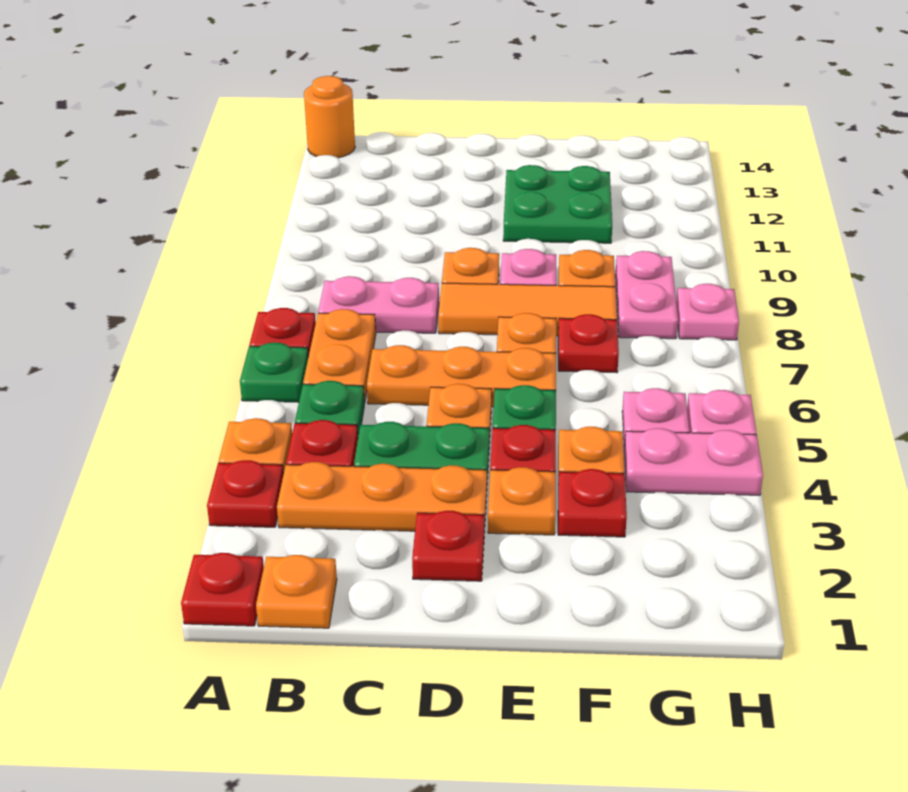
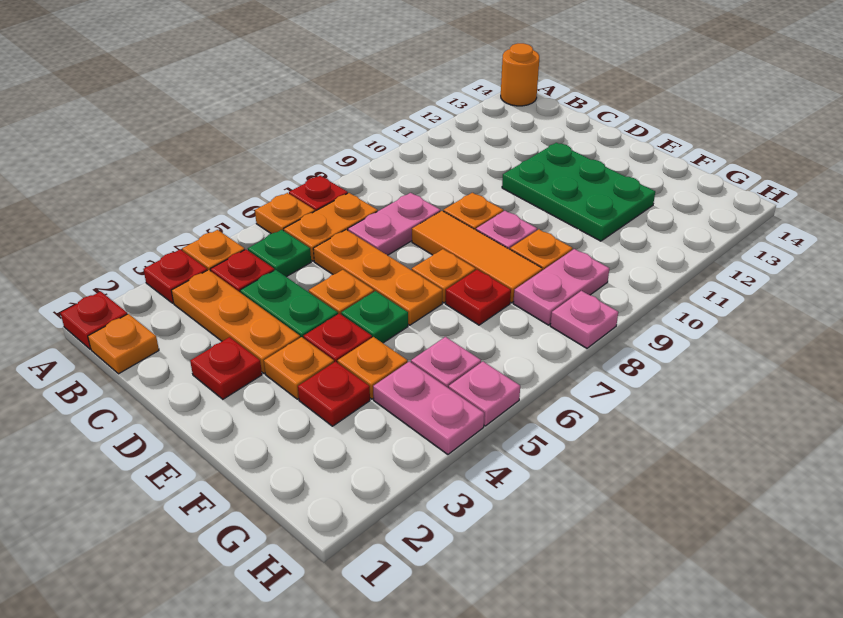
green plate A6 level 1 -> orange plate A6 level 1
pink plate B8:C8 level 1 -> pink plate C7:C8 level 1
green plate E11:F12 level 1 -> green plate D11:F12 level 1

